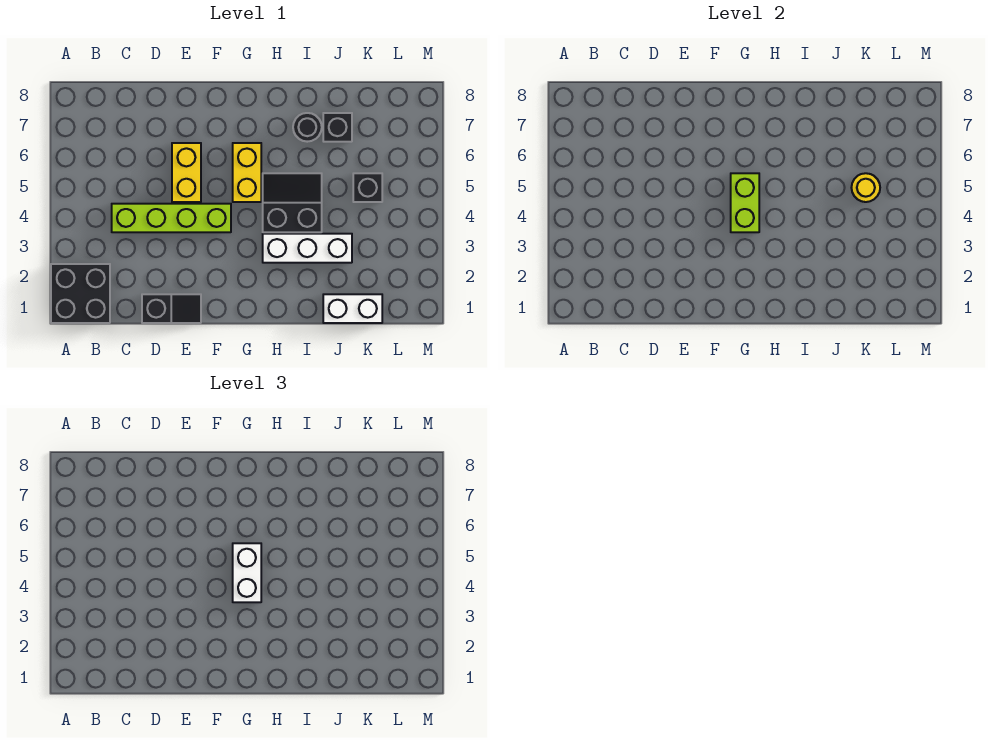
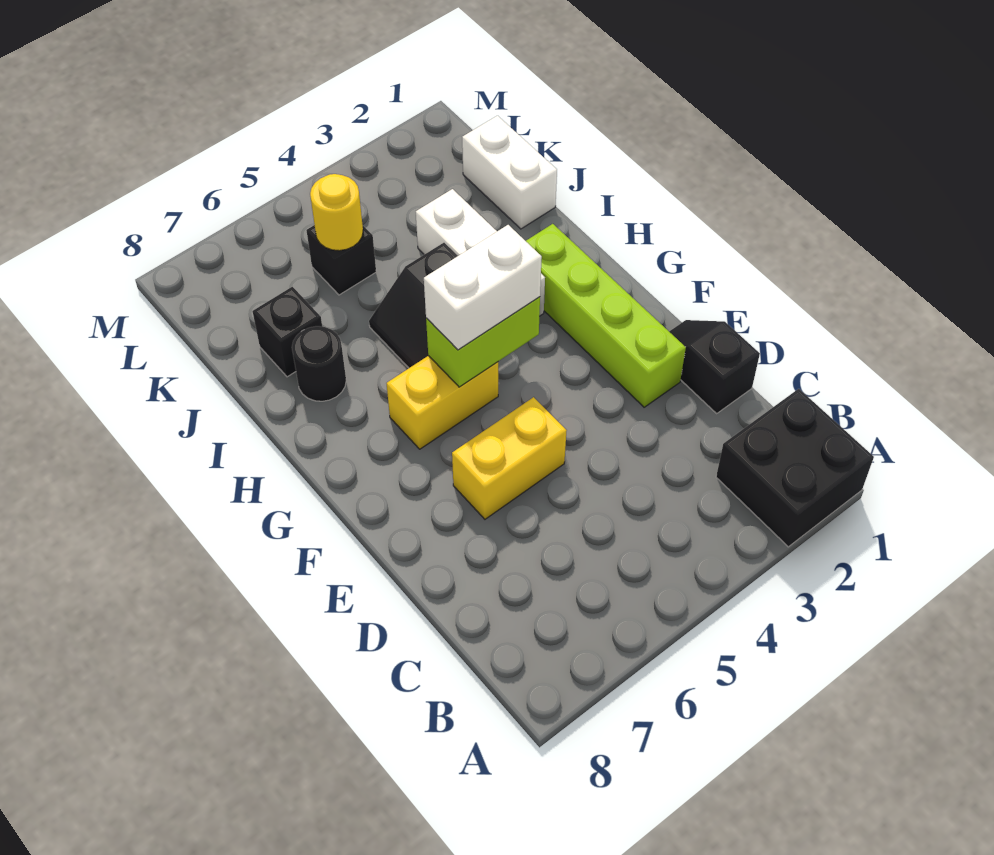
lime brick C4:F4 level 1 -> lime brick E2:H2 level 1

